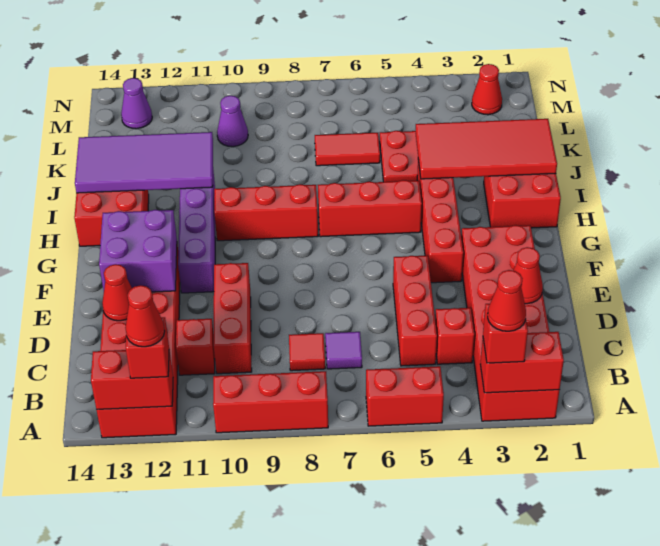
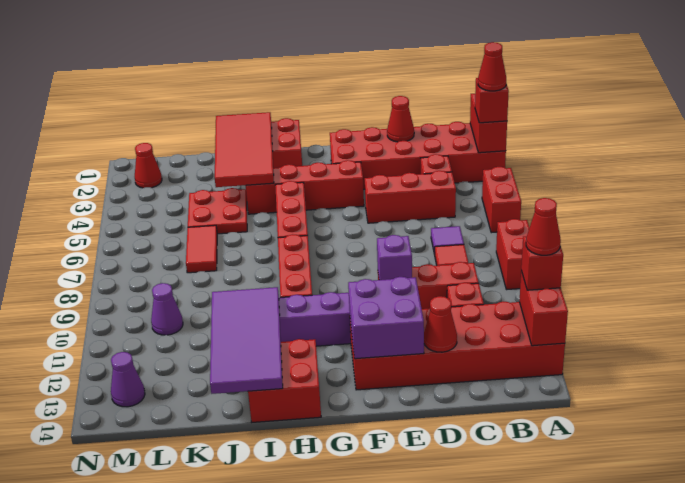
red brick A8:A10 level 1 -> red brick A8:A9 level 1
none -> purple brick E10 level 2

